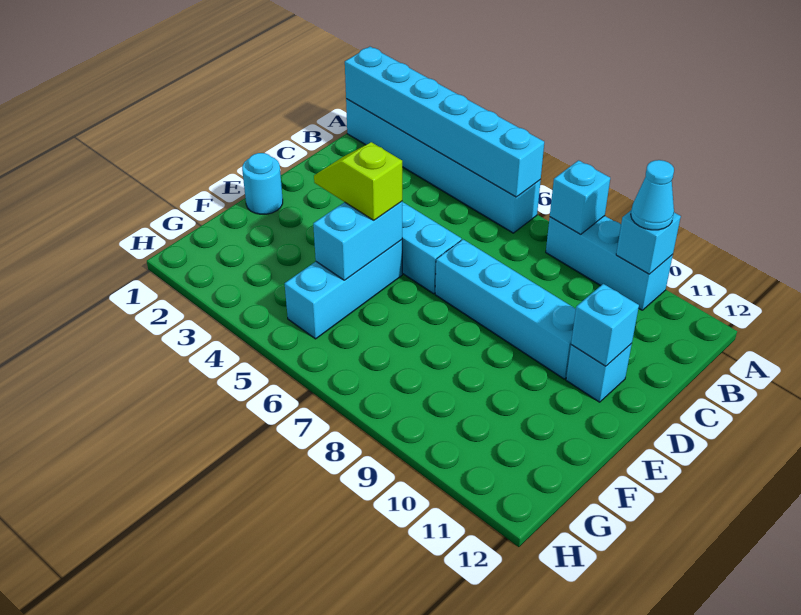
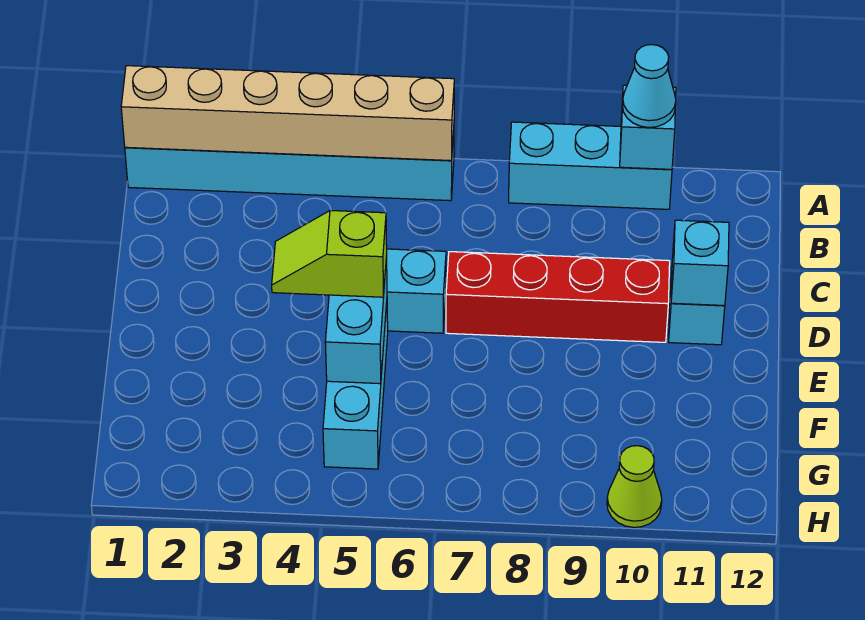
cyan brick A1:A6 level 2 -> tan brick A1:A6 level 2
cyan brick A8 level 2 -> none
cyan brick D7:D10 level 1 -> red brick D7:D10 level 1
cyan round brick E1 level 1 -> none
none -> lime cone H10 level 1

